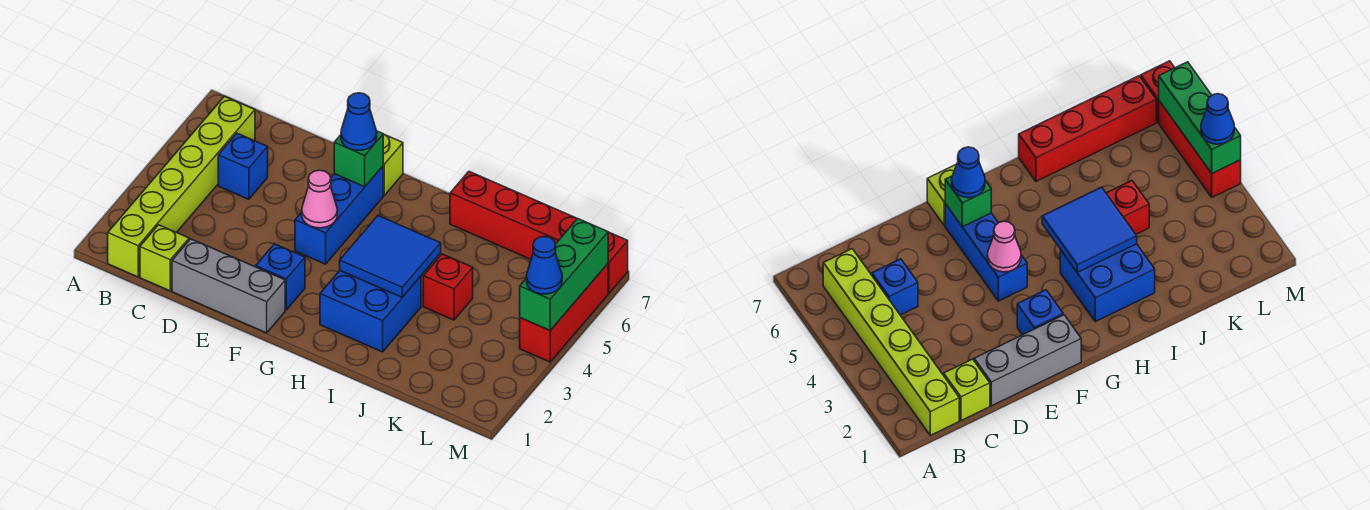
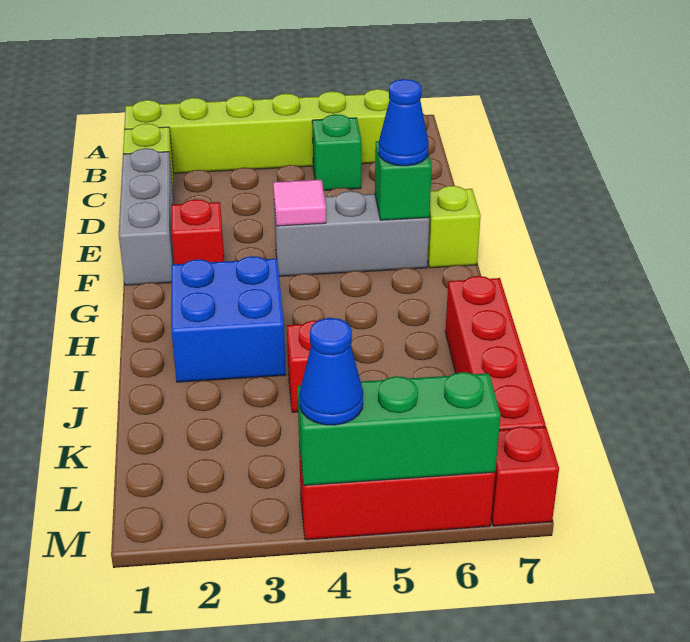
blue brick C5 level 1 -> green brick C5 level 1
blue brick F2 level 1 -> red brick F2 level 1
blue brick F4:F6 level 1 -> grey brick F4:F6 level 1
pink cone F4 level 2 -> pink tile F4 level 2
blue tile H3:I4 level 2 -> none

